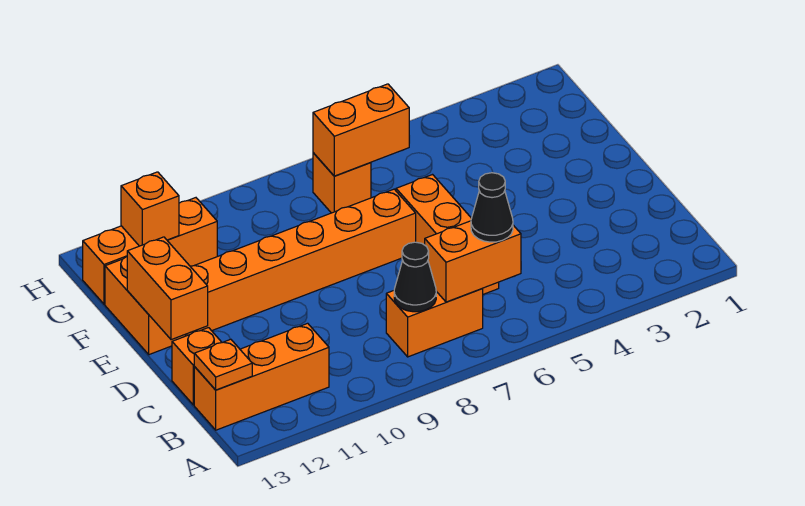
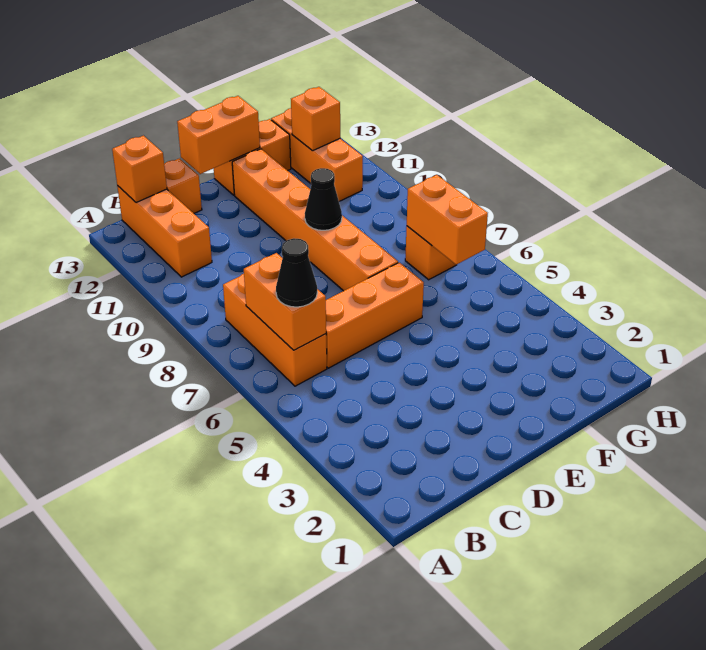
orange brick B7:B8 level 1 -> orange brick B6:B8 level 1
black cone B8 level 2 -> black cone E9 level 2
orange plate B13 level 2 -> orange brick B13 level 2

